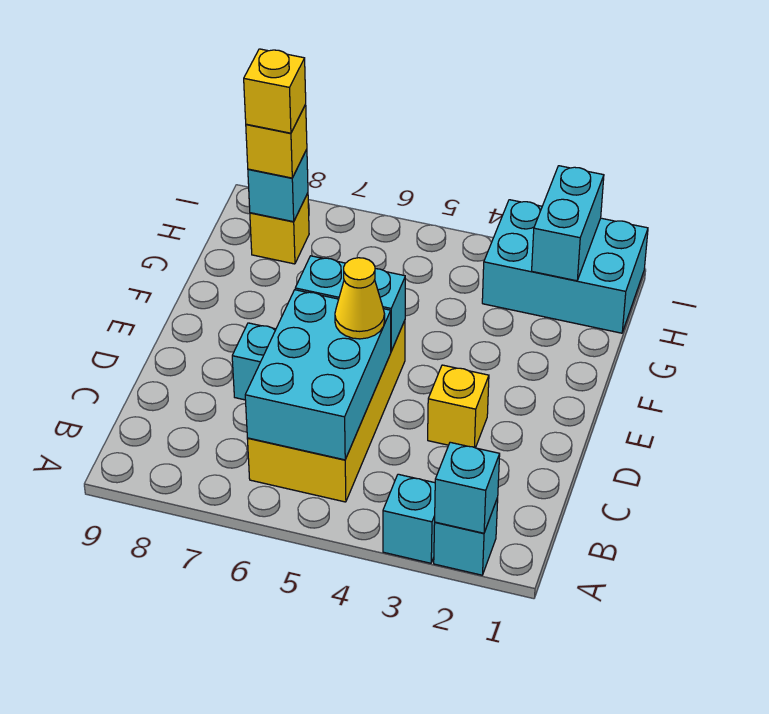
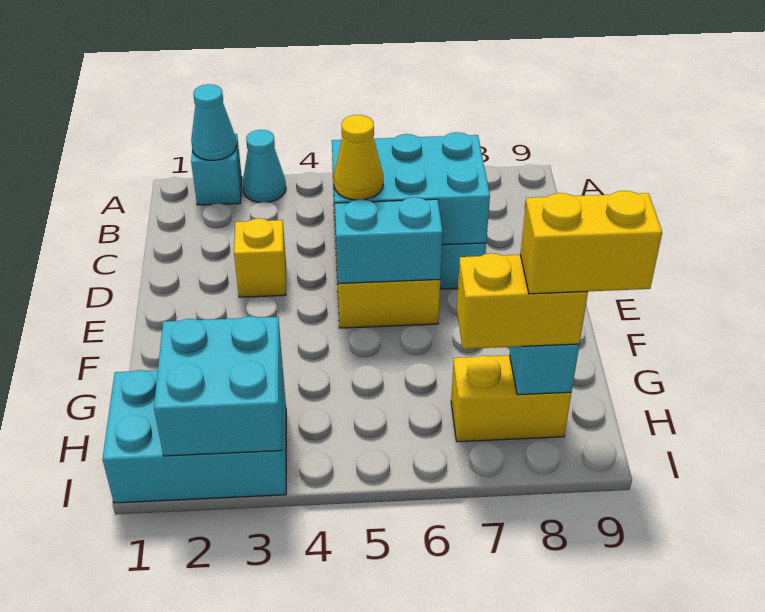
cyan brick A2 level 2 -> cyan cone A2 level 2
cyan brick A3 level 1 -> cyan cone A3 level 1
cyan brick B5:D6 level 2 -> cyan brick C5:D7 level 2
cyan brick H2:I2 level 2 -> cyan brick H2:I3 level 2
yellow brick H8 level 1 -> yellow brick H7:H8 level 1
yellow brick H8 level 3 -> yellow brick H7:H8 level 3
yellow brick H8 level 4 -> yellow brick H8:H9 level 4

